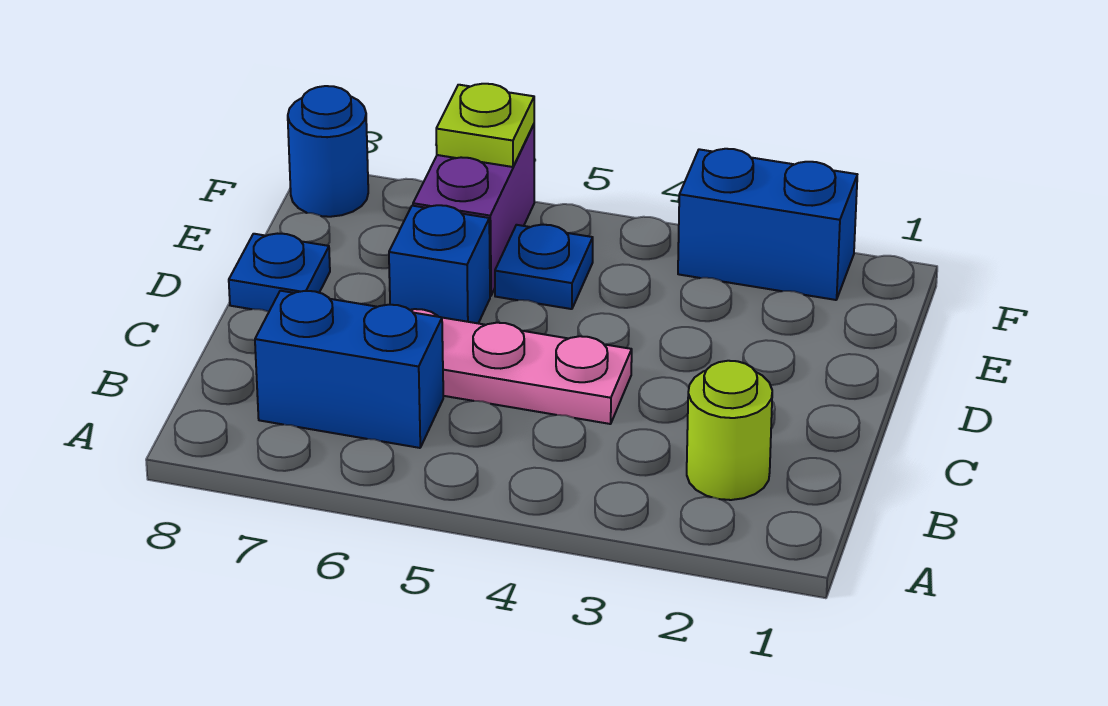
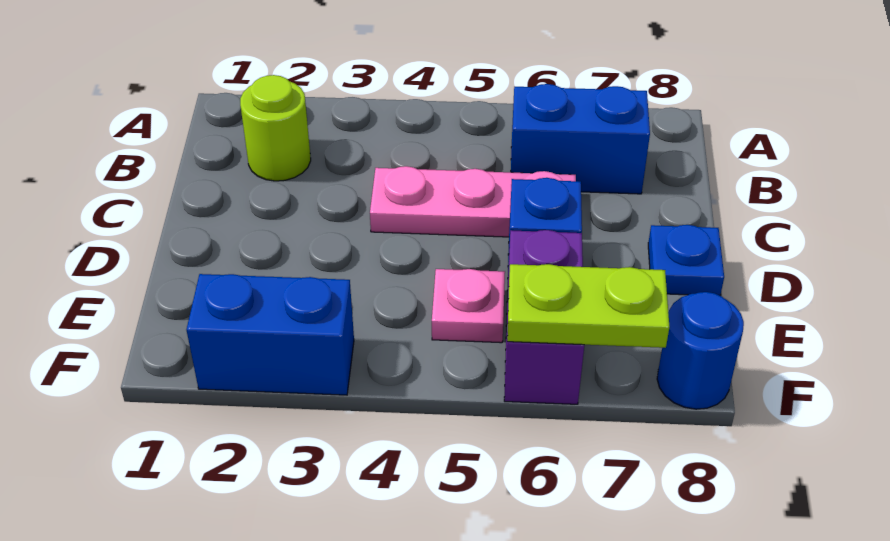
blue plate E5 level 1 -> pink plate E5 level 1
lime plate F6 level 2 -> lime plate F6:F7 level 2

